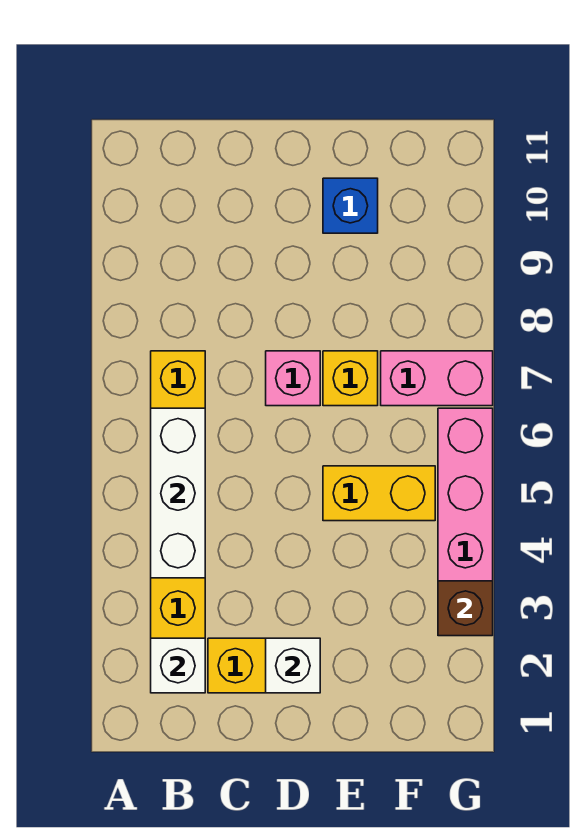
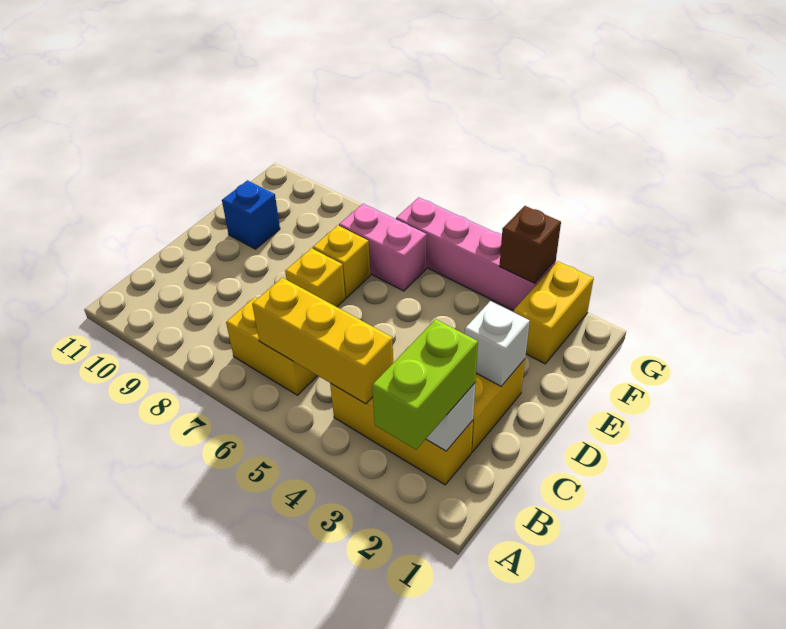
none -> lime brick A2:B2 level 3
white brick B4:B6 level 2 -> yellow brick B4:B6 level 2
pink brick D7 level 1 -> yellow brick D7 level 1
yellow brick E5:F5 level 1 -> yellow brick F2:G2 level 1
pink brick F7:G7 level 1 -> pink brick F6:F7 level 1

